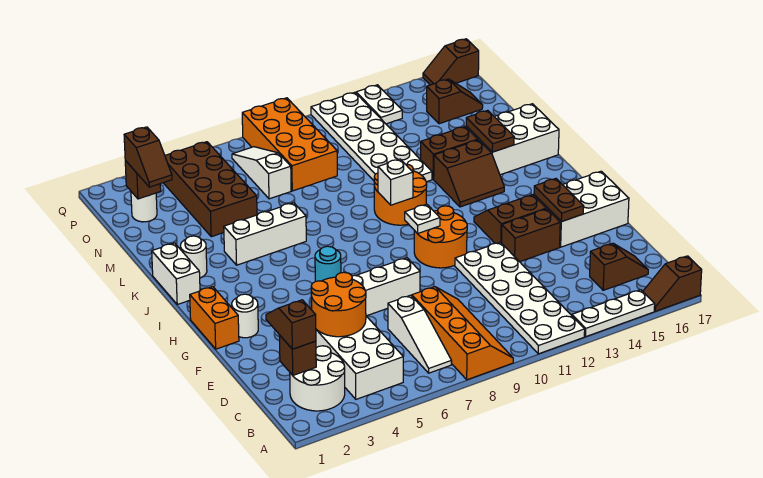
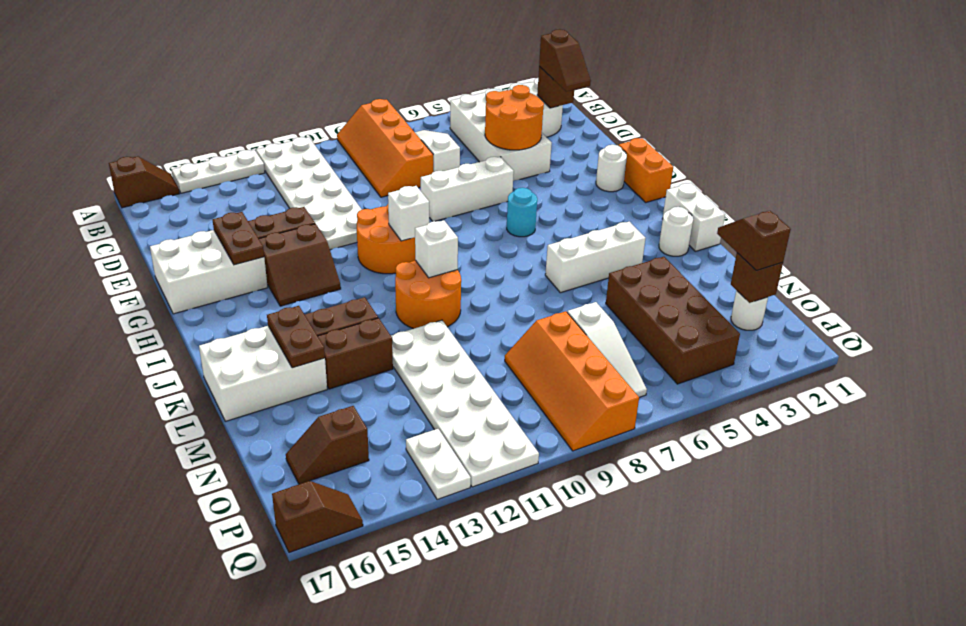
brown slope C15:C16 level 1 top 15 -> none
white plate H10 level 2 -> white brick H10 level 2
orange brick N8:Q9 level 1 -> orange slope N8:Q9 level 1 top 8

